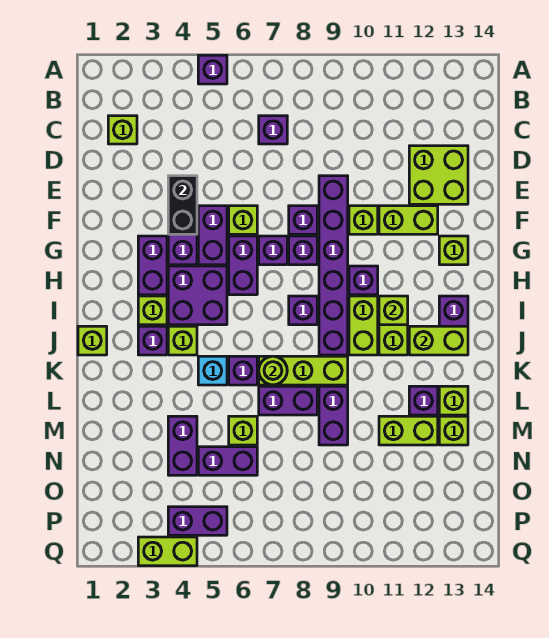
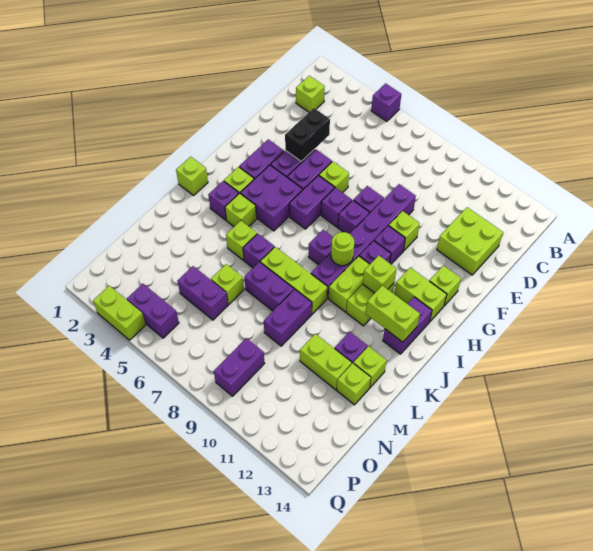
purple brick C7 level 1 -> purple brick G10 level 1
lime brick F11:F12 level 1 -> lime brick H12:H13 level 1
cyan brick K5 level 1 -> lime brick K5 level 1
lime round brick K7 level 2 -> lime round brick I9 level 2
purple brick M4:N4 level 1 -> purple brick O9:P9 level 1

